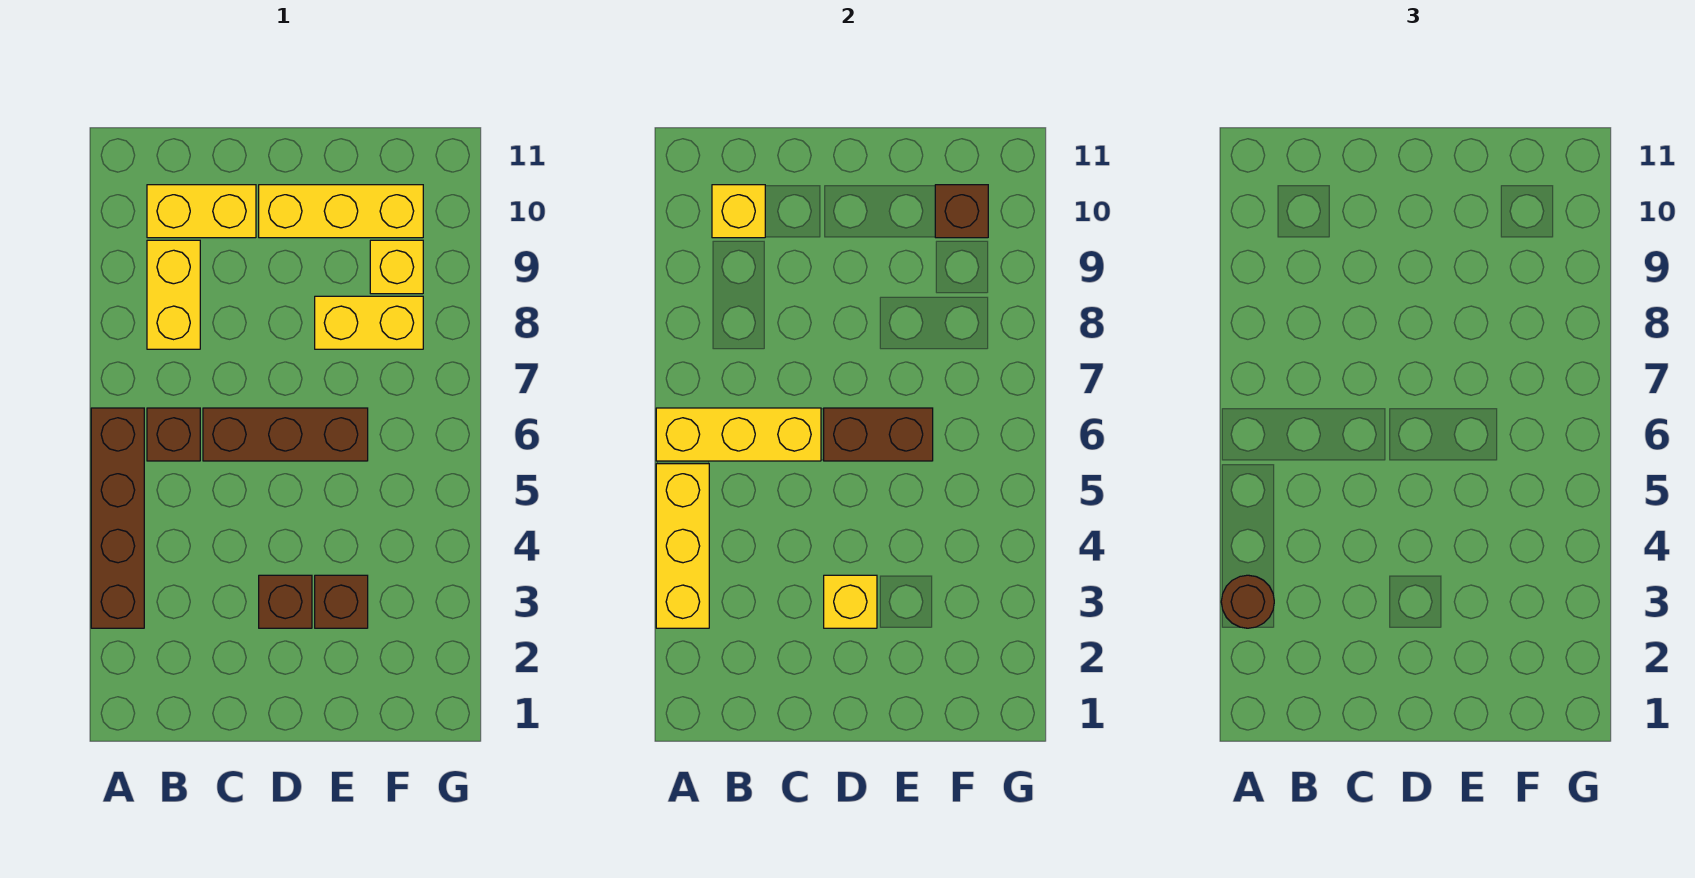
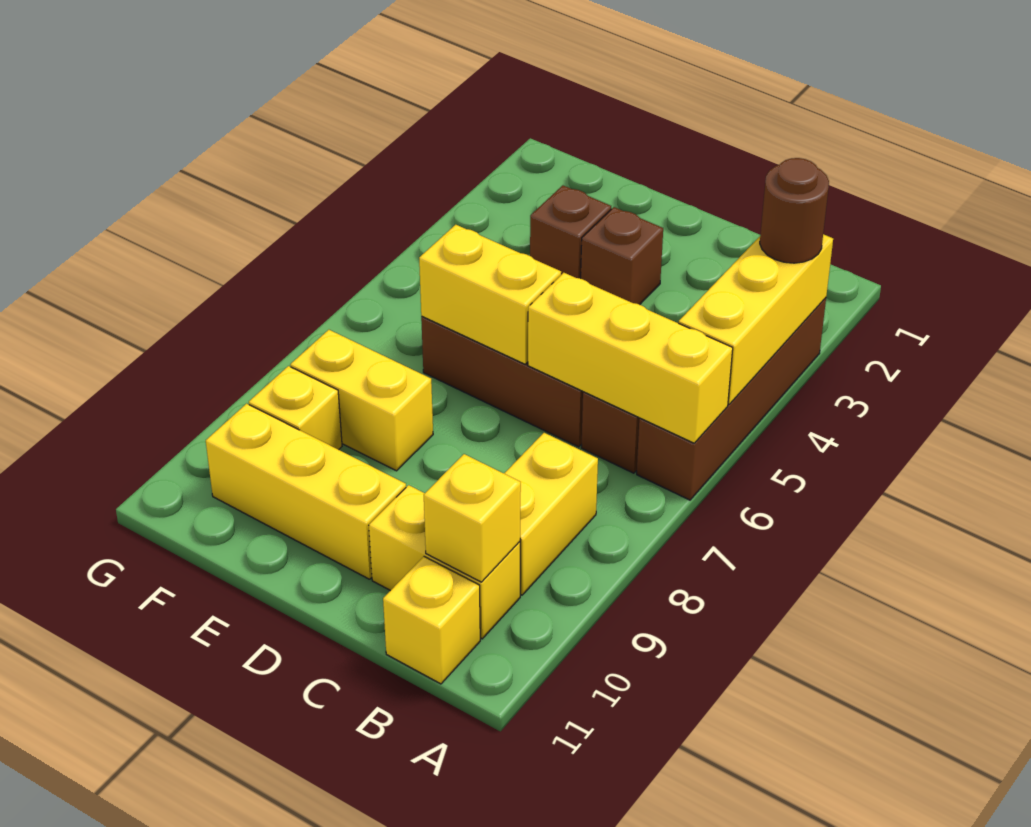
yellow brick D3 level 2 -> yellow brick B11 level 1
brown brick D6:E6 level 2 -> yellow brick D6:E6 level 2
brown brick F10 level 2 -> none

